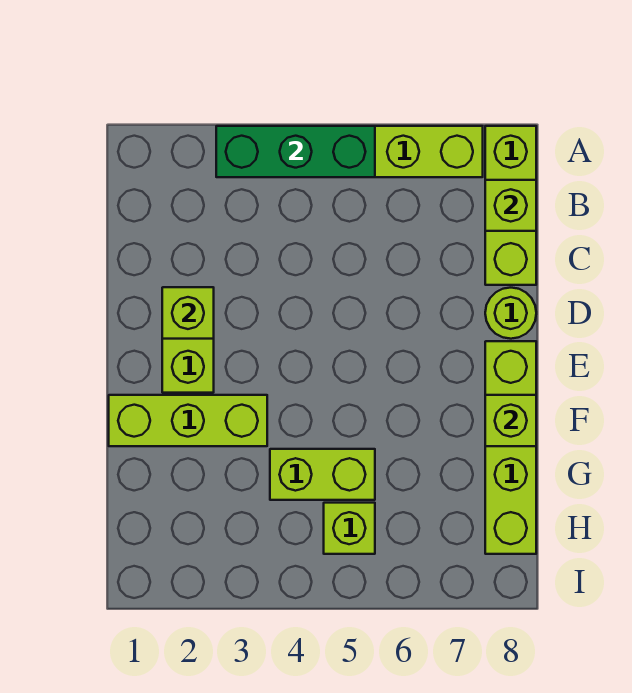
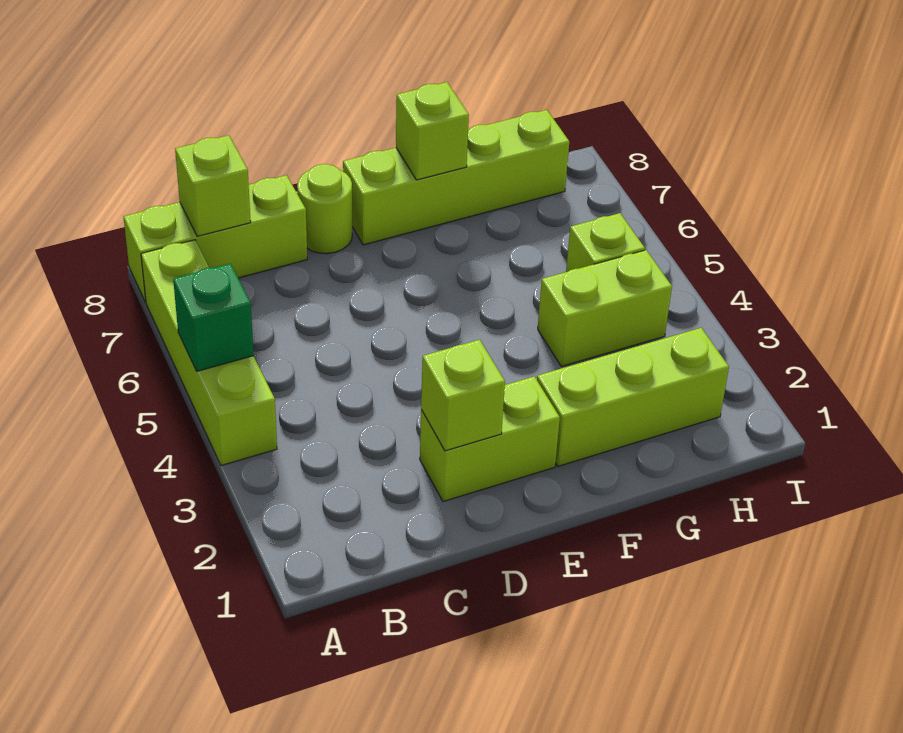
green brick A3:A5 level 2 -> green brick A5 level 2
lime brick F1:F3 level 1 -> lime brick F2:H2 level 1
lime brick G4:G5 level 1 -> lime brick G4:H4 level 1

